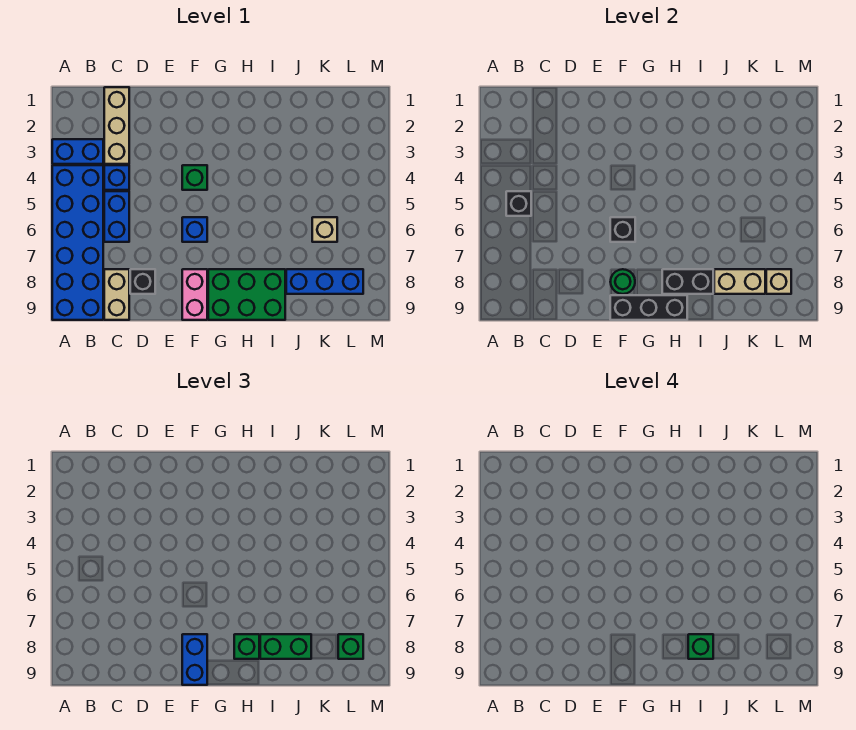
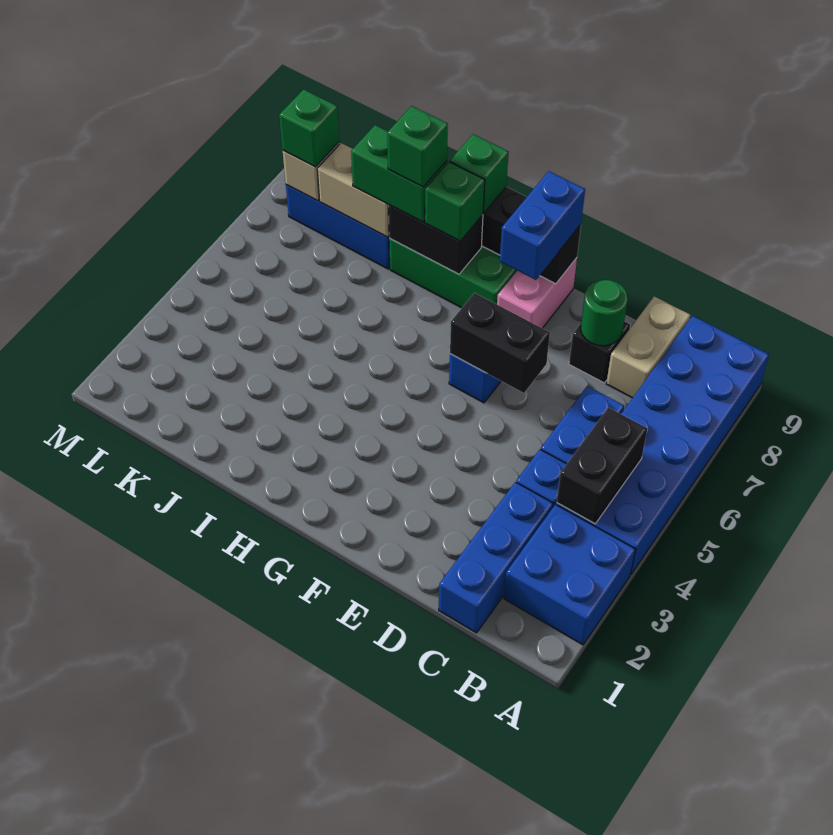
blue brick A3:B3 level 1 -> blue brick A2:B3 level 1
black brick B5 level 2 -> black brick B4:B5 level 2
tan brick C1:C3 level 1 -> blue brick C1:C3 level 1
green brick F4 level 1 -> green brick H9 level 3
black brick F6 level 2 -> black brick E6:F6 level 2
green round brick F8 level 2 -> green round brick D8 level 2
tan brick K6 level 1 -> none

